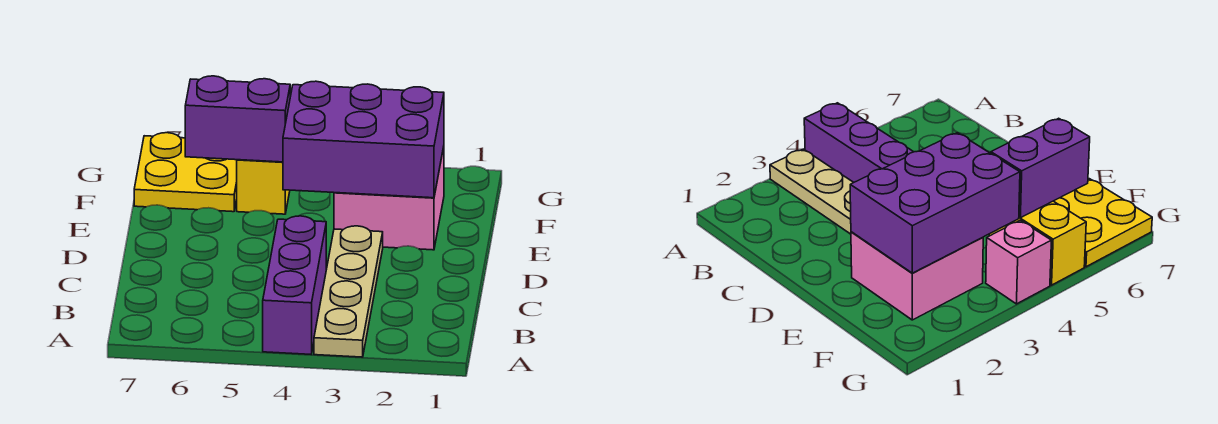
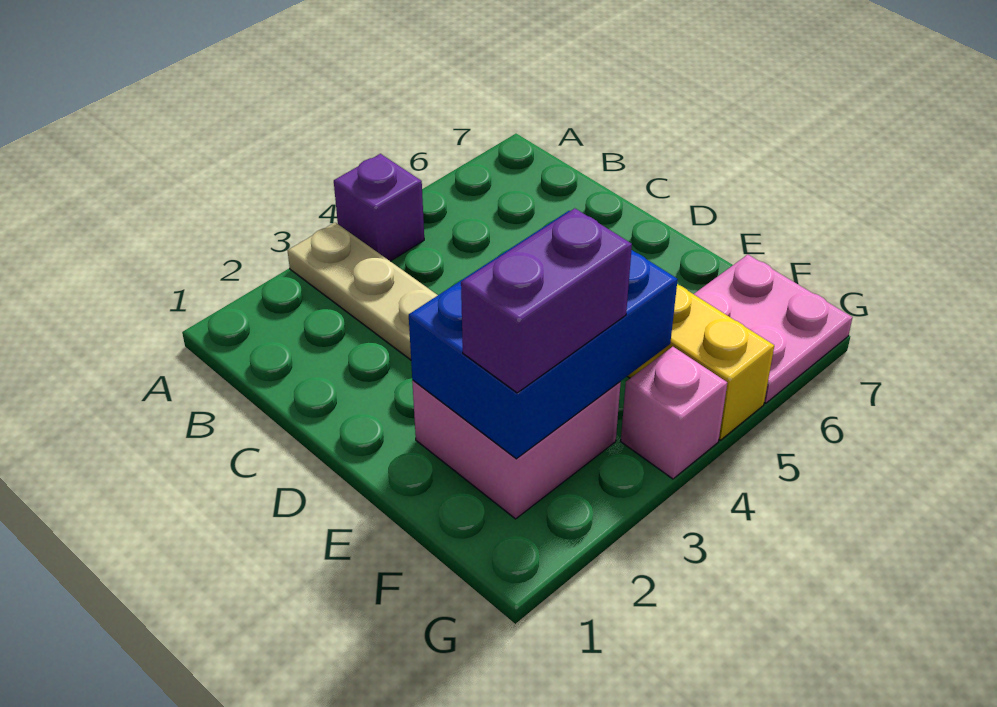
purple brick A4:C4 level 1 -> purple brick A4 level 1
purple brick E2:F4 level 2 -> blue brick E2:F4 level 2
purple brick F5:F6 level 2 -> purple brick F2:F3 level 3
yellow plate F6:G7 level 1 -> pink plate F6:G7 level 1

